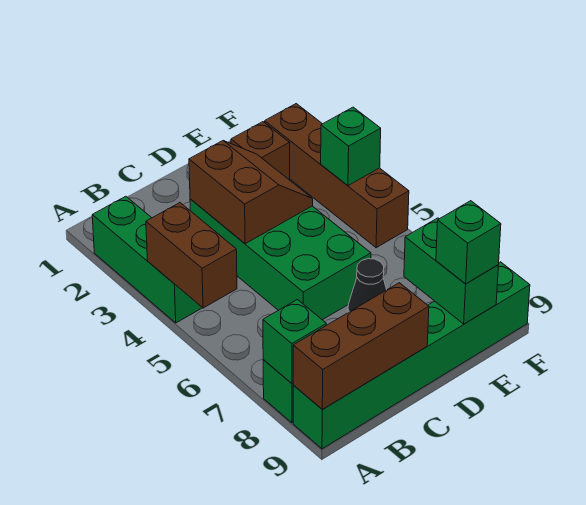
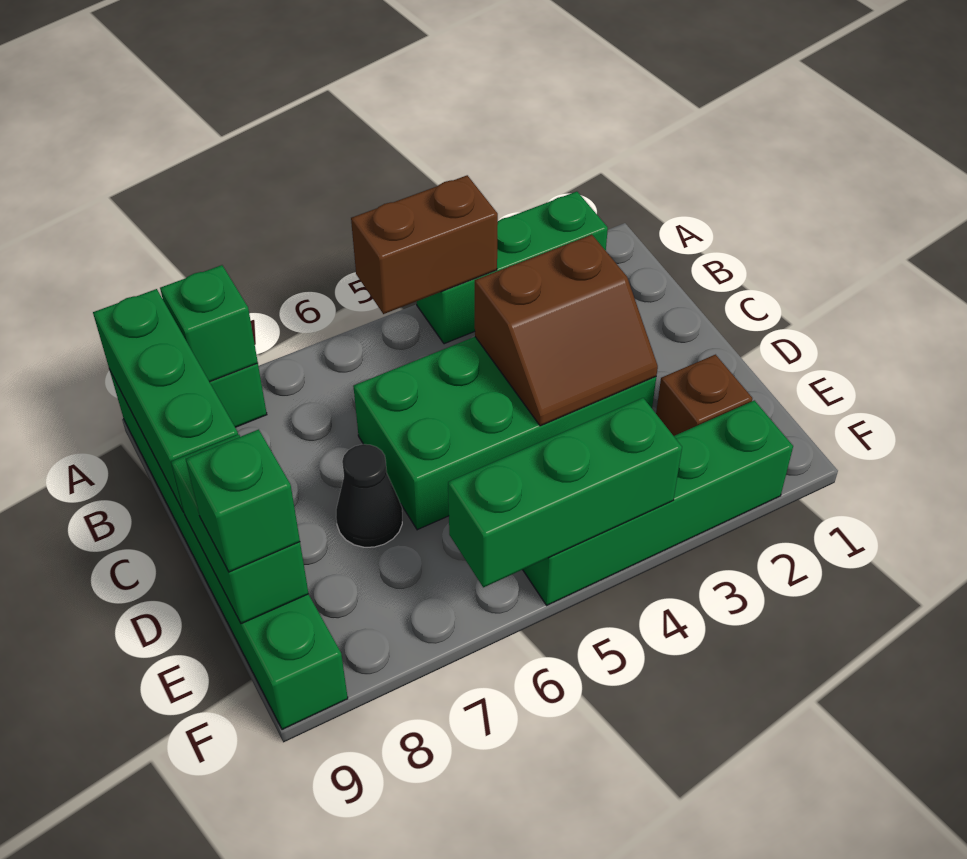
brown brick A9:C9 level 2 -> green brick A9:C9 level 2
green brick E8:E9 level 2 -> green brick D9:E9 level 2
brown brick F2:F5 level 1 -> green brick F2:F5 level 1
green brick F4 level 2 -> green brick F4:F6 level 2

